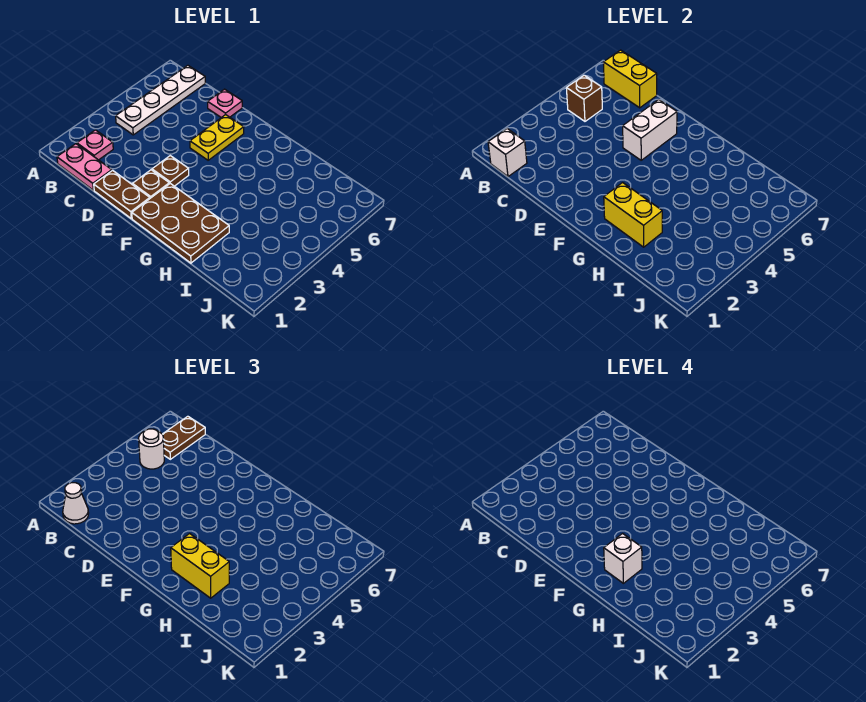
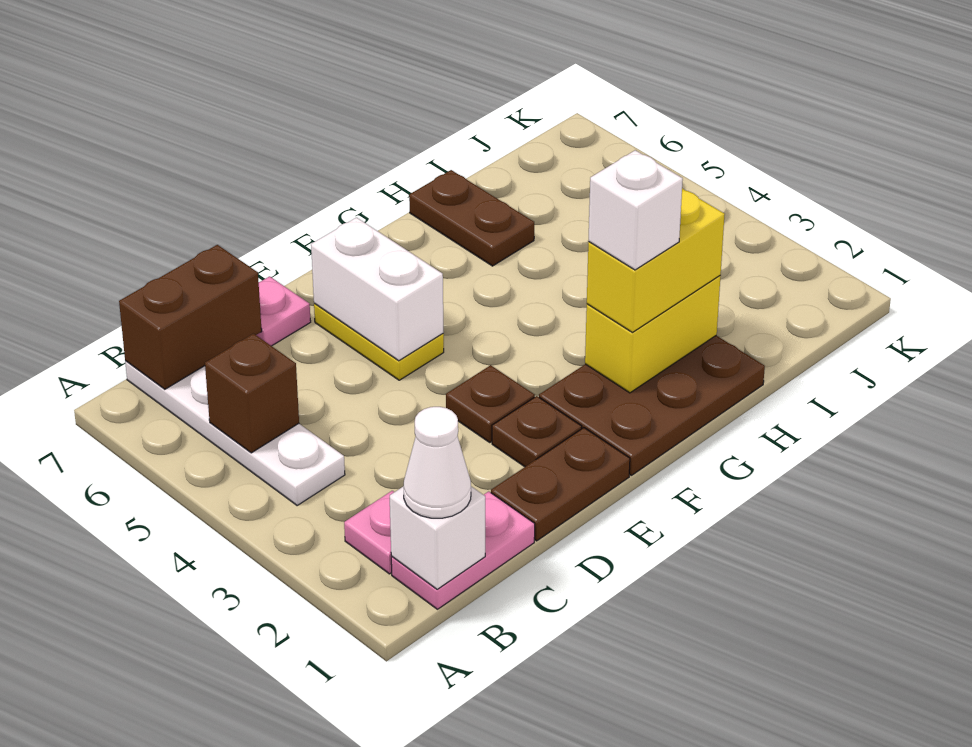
white round brick B5 level 3 -> none
brown plate B6:B7 level 3 -> brown plate H6:H7 level 1
yellow brick B7:C7 level 2 -> brown brick B7:C7 level 2

